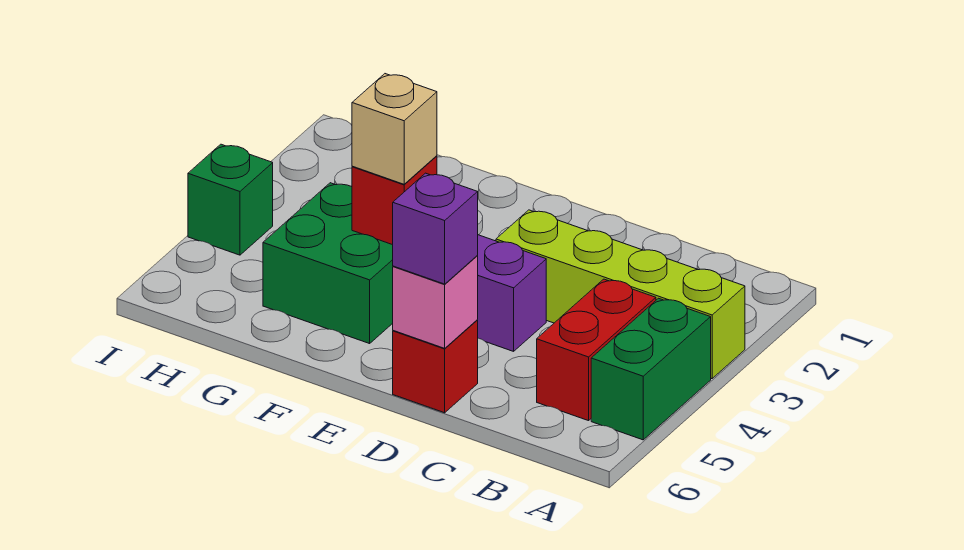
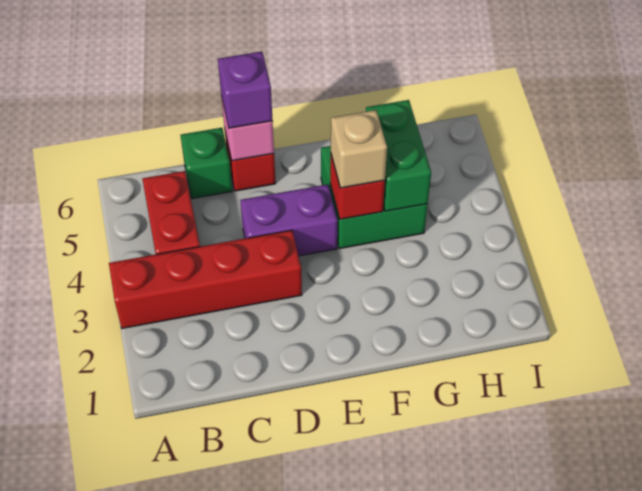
lime brick A3:D3 level 1 -> red brick A3:D3 level 1
green brick A4:A5 level 1 -> green brick G4:G5 level 2
green brick I4 level 1 -> green brick C6 level 1

